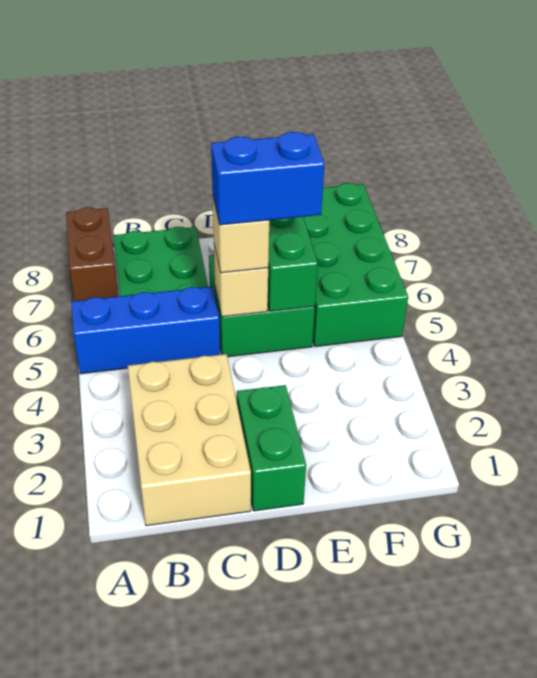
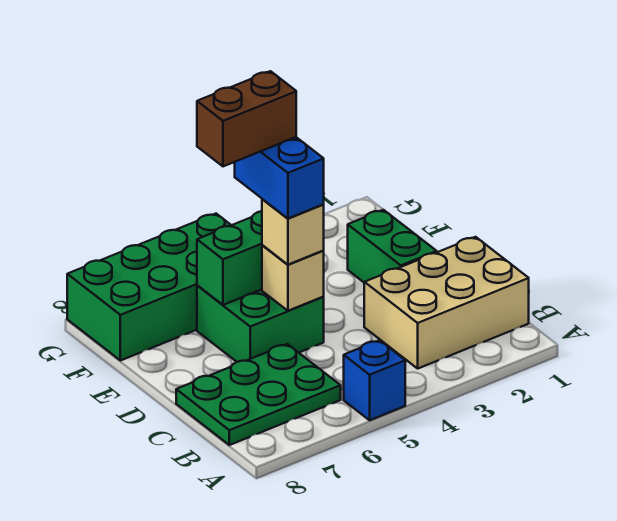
blue brick A5:C5 level 1 -> blue brick A5 level 1
brown brick A7:A8 level 1 -> brown brick E5:E6 level 5
green brick D1:D2 level 1 -> green brick D2:E2 level 1

